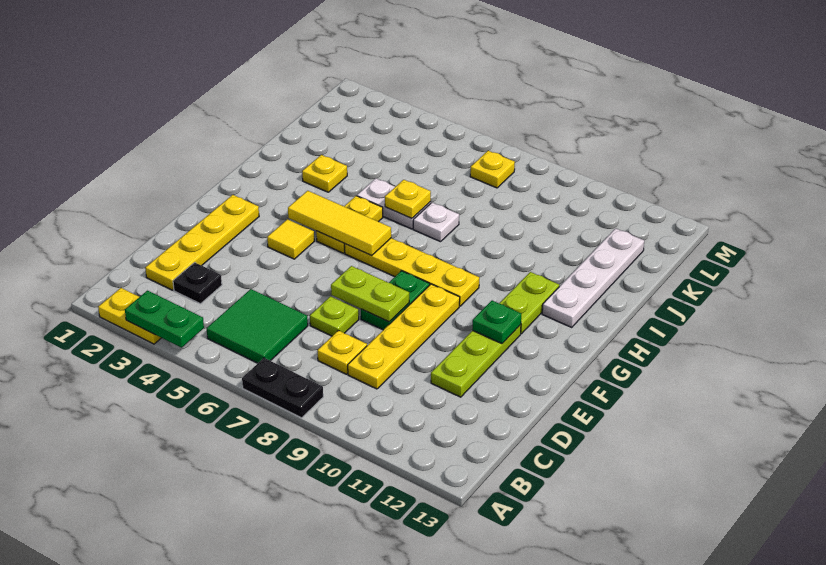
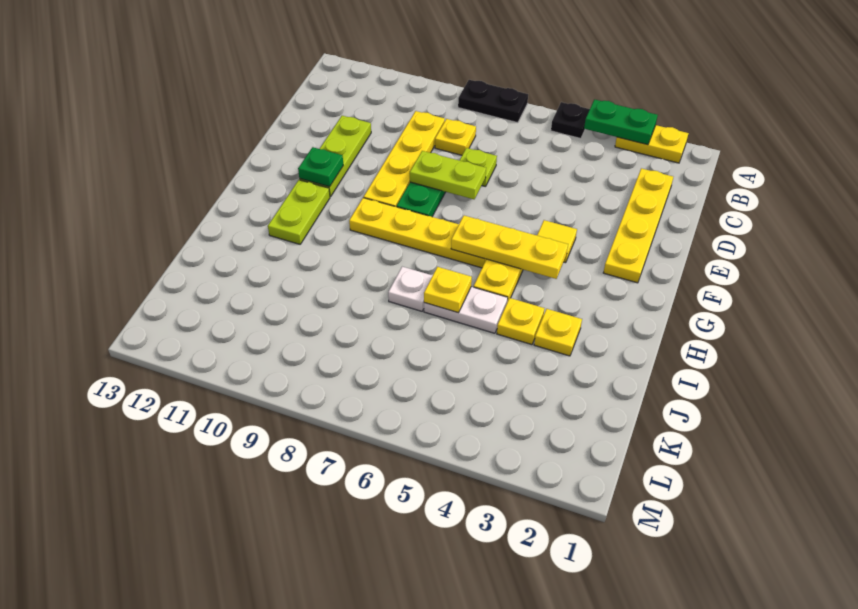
green tile B5:C6 level 1 -> none
black plate C3 level 1 -> black plate A5 level 1
yellow tile G4:G6 level 2 -> yellow plate G4:G6 level 2
white plate H12:K12 level 1 -> none
yellow plate L7 level 1 -> yellow plate I4 level 1

